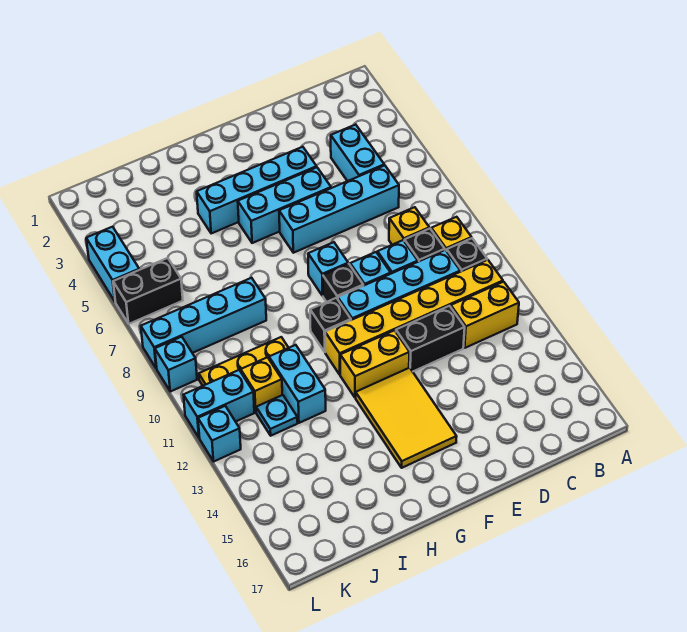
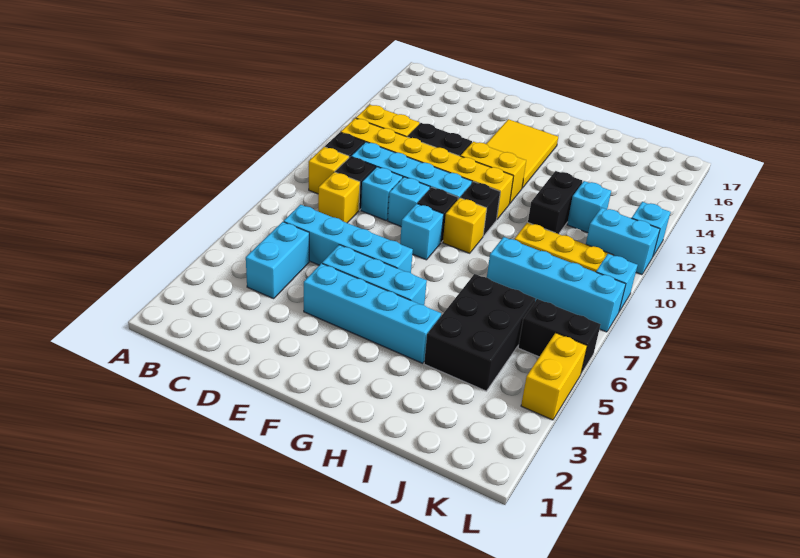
none -> black brick I4:J6 level 1
cyan brick I11:I12 level 1 -> black brick I11:I12 level 1
yellow brick J11 level 1 -> yellow brick G9 level 1
cyan plate J12 level 1 -> cyan brick J12 level 1
cyan brick L4:L5 level 1 -> yellow brick L4:L5 level 1

